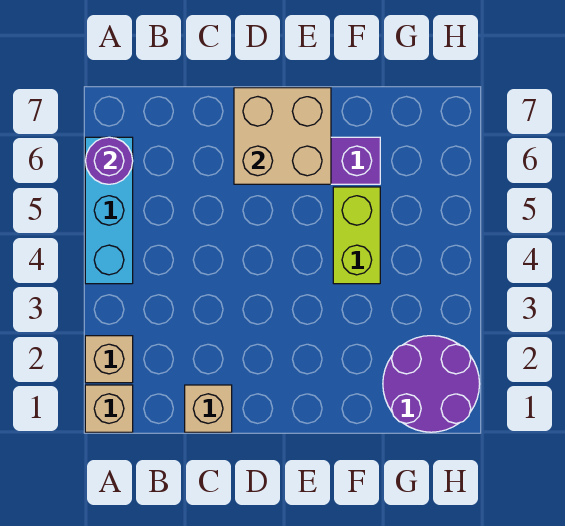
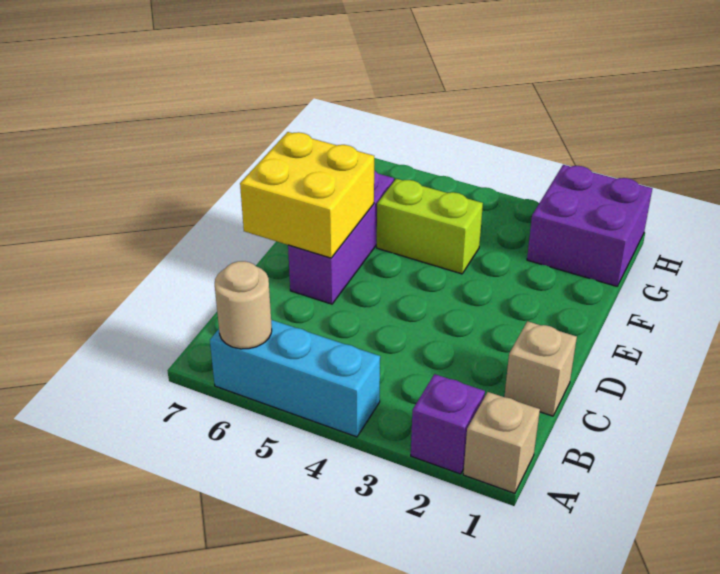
tan brick A2 level 1 -> purple brick A2 level 1
purple round brick A6 level 2 -> tan round brick A6 level 2
tan brick D6:E7 level 2 -> yellow brick D6:E7 level 2
purple round brick G1:H2 level 1 -> purple brick G1:H2 level 1

